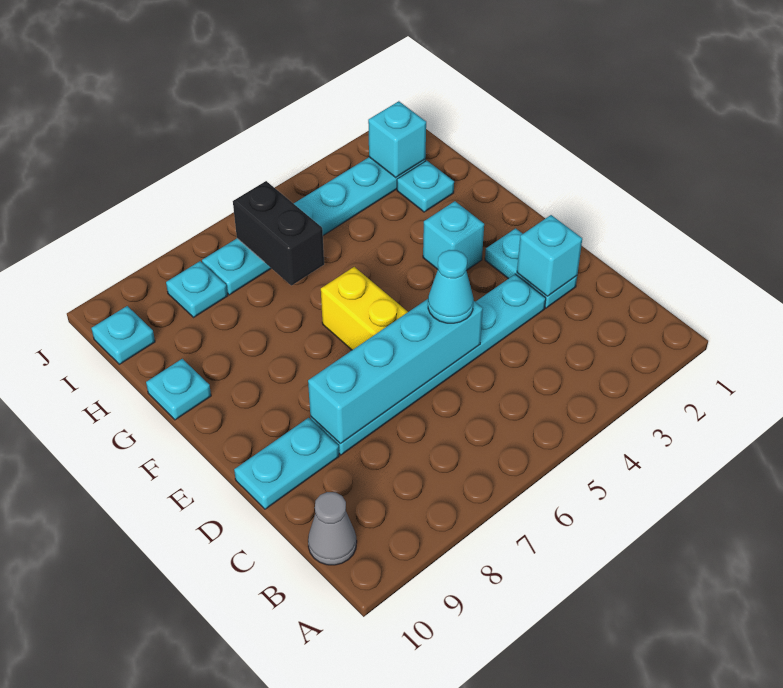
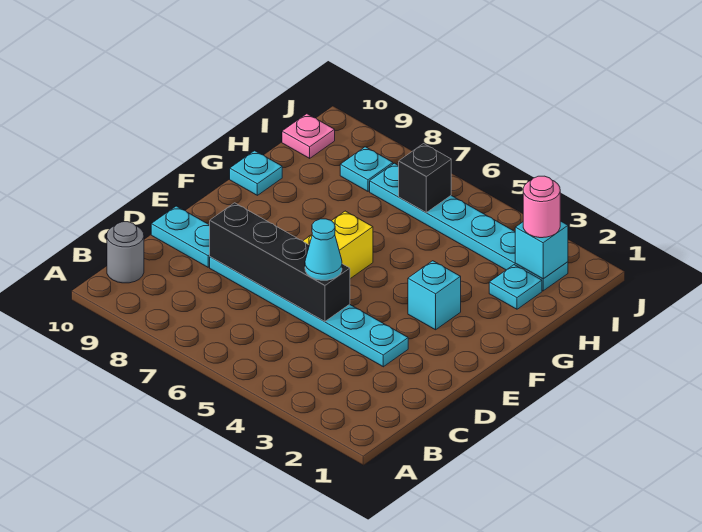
grey cone B10 level 1 -> grey round brick B10 level 1
cyan plate D2:E2 level 1 -> none
cyan brick D2 level 2 -> none
cyan brick D5:D8 level 2 -> black brick D5:D8 level 2
black brick H6:I6 level 2 -> black brick I6 level 2
none -> pink round brick I2 level 3
cyan plate I10 level 1 -> pink plate I10 level 1

